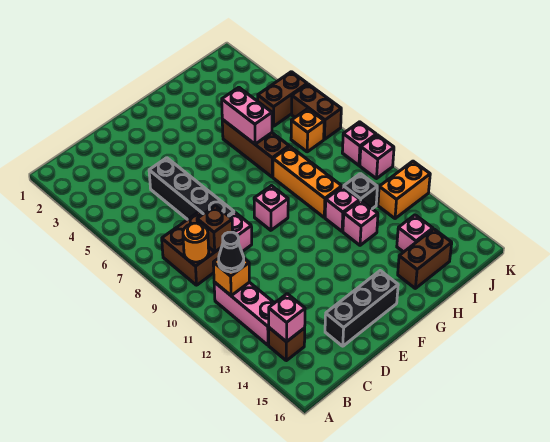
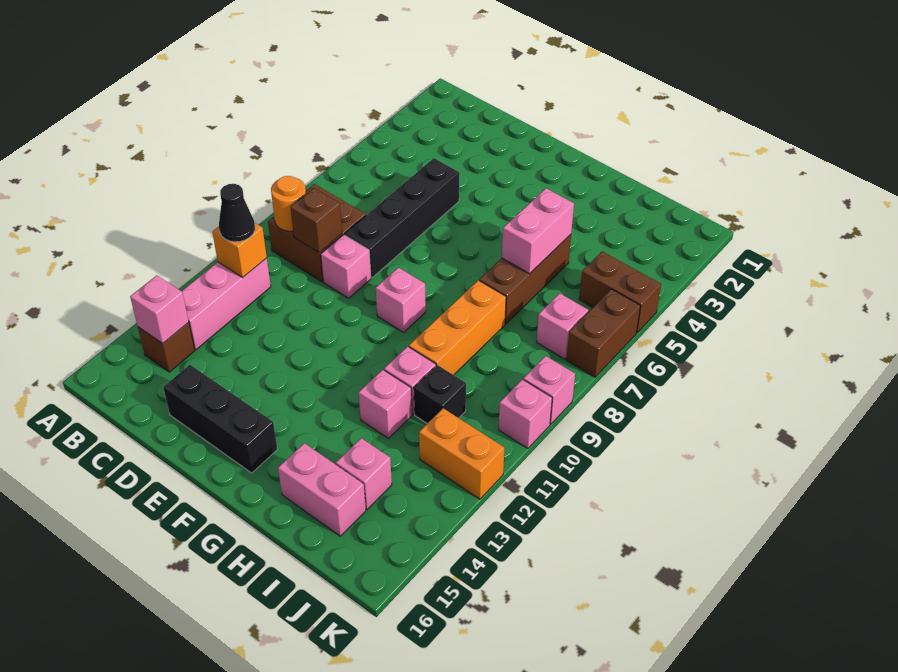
brown brick H15:I15 level 1 -> pink brick H15:I15 level 1
orange brick J7 level 1 -> pink brick J7 level 1

